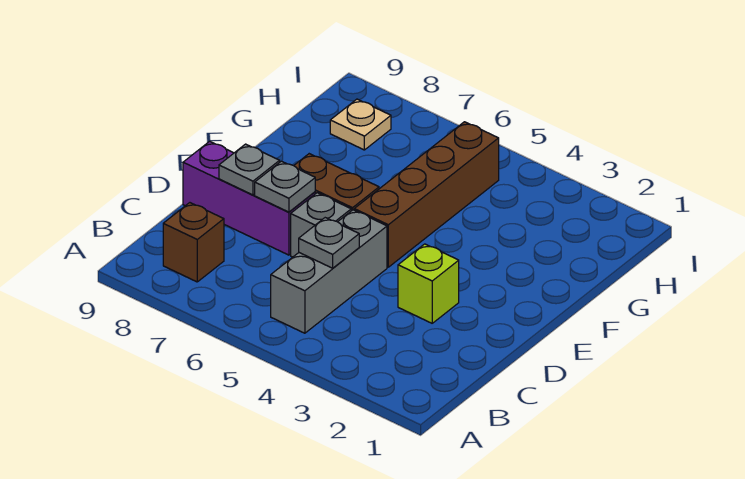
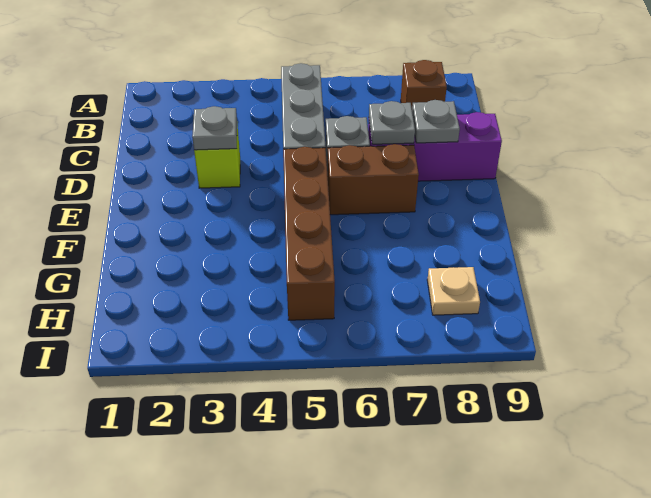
grey plate C5 level 2 -> grey plate D3 level 2

